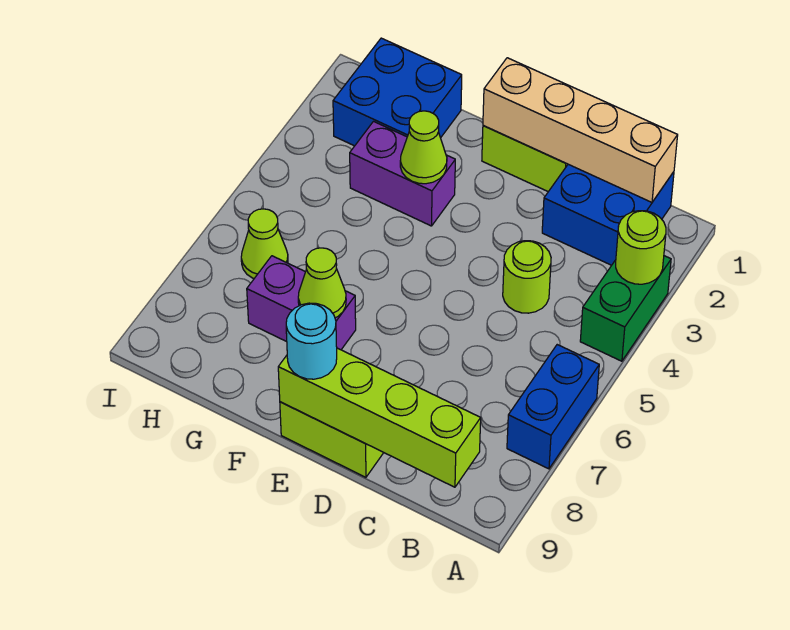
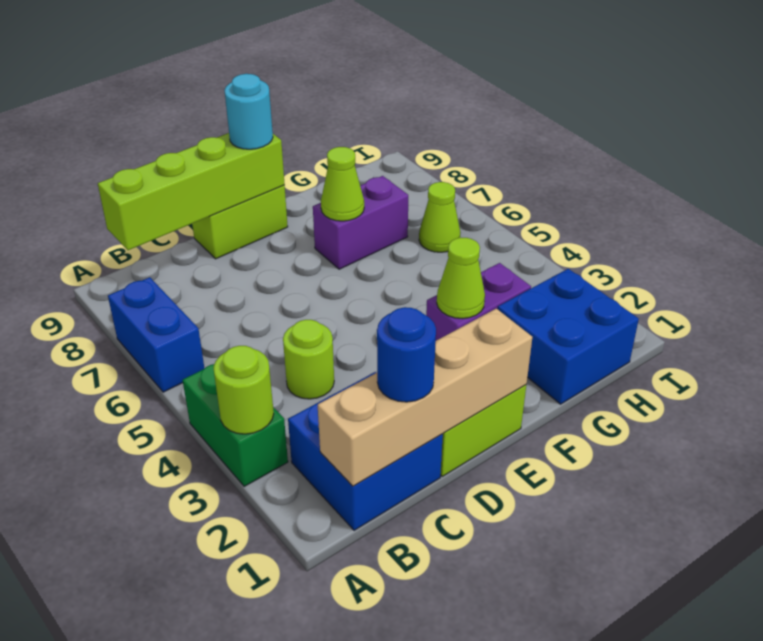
none -> blue round brick C1 level 3

